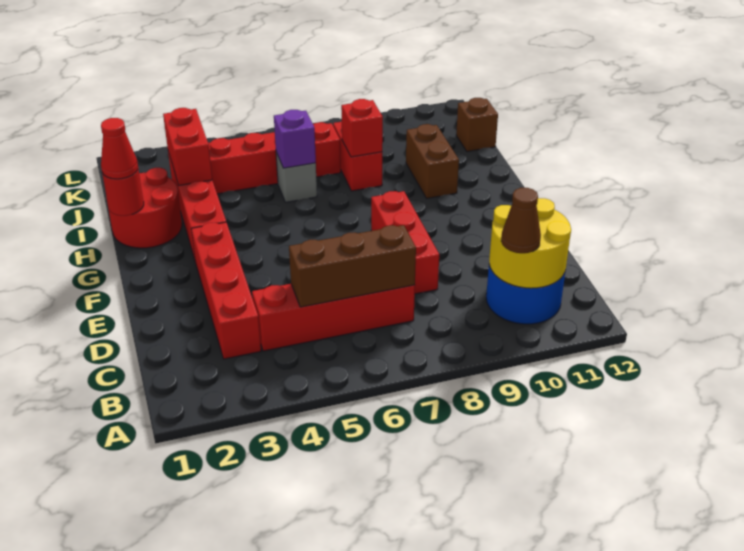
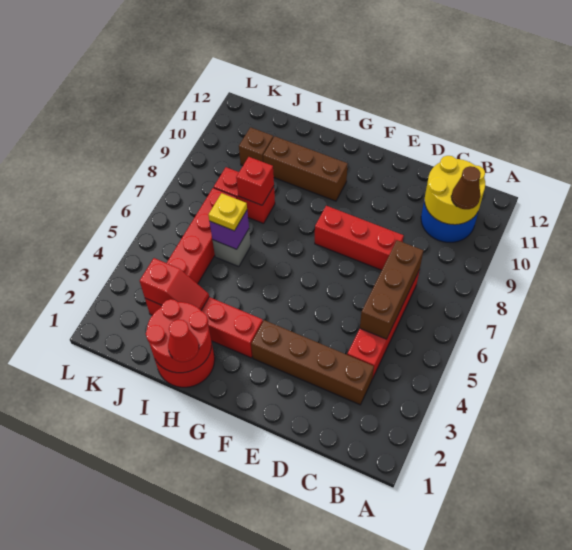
red brick C3:F3 level 1 -> brown brick C3:F3 level 1
red round brick H1 level 2 -> red round brick H1:I2 level 2
brown brick H10:I10 level 1 -> brown brick G10:I10 level 1
red brick I3:J3 level 2 -> red slope I3:J3 level 2 top J
none -> yellow plate I6 level 3
brown brick J12 level 1 -> brown brick J10 level 1

